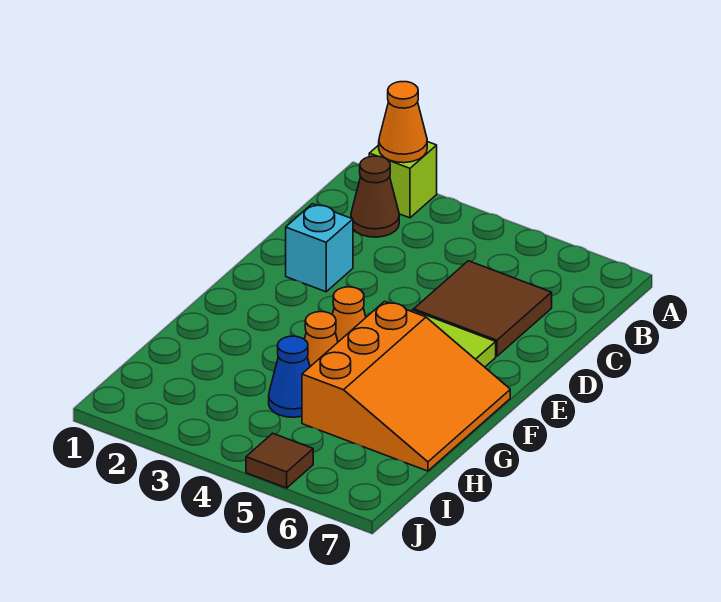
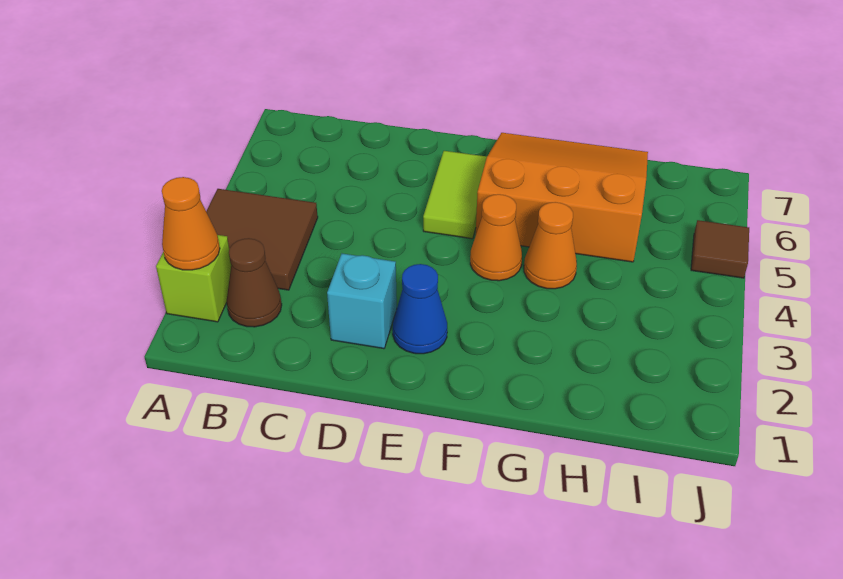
brown tile C5:D6 level 1 -> brown tile A3:B4 level 1
blue cone H4 level 1 -> blue cone E2 level 1

